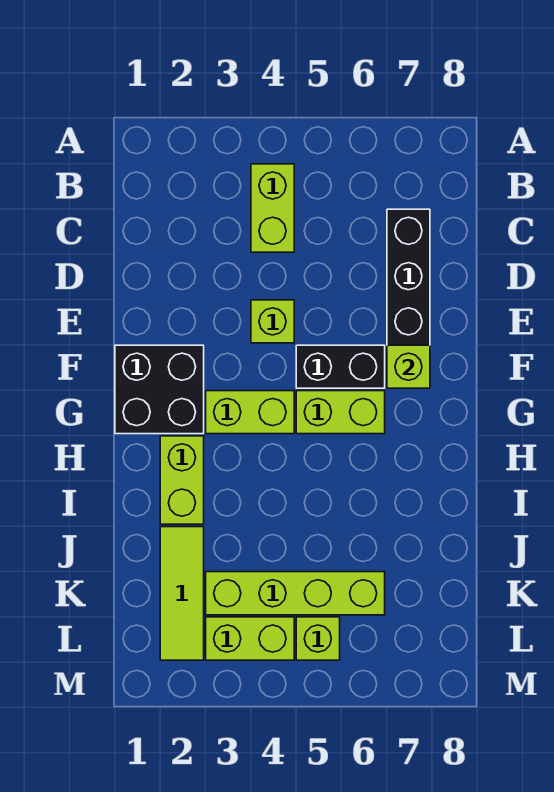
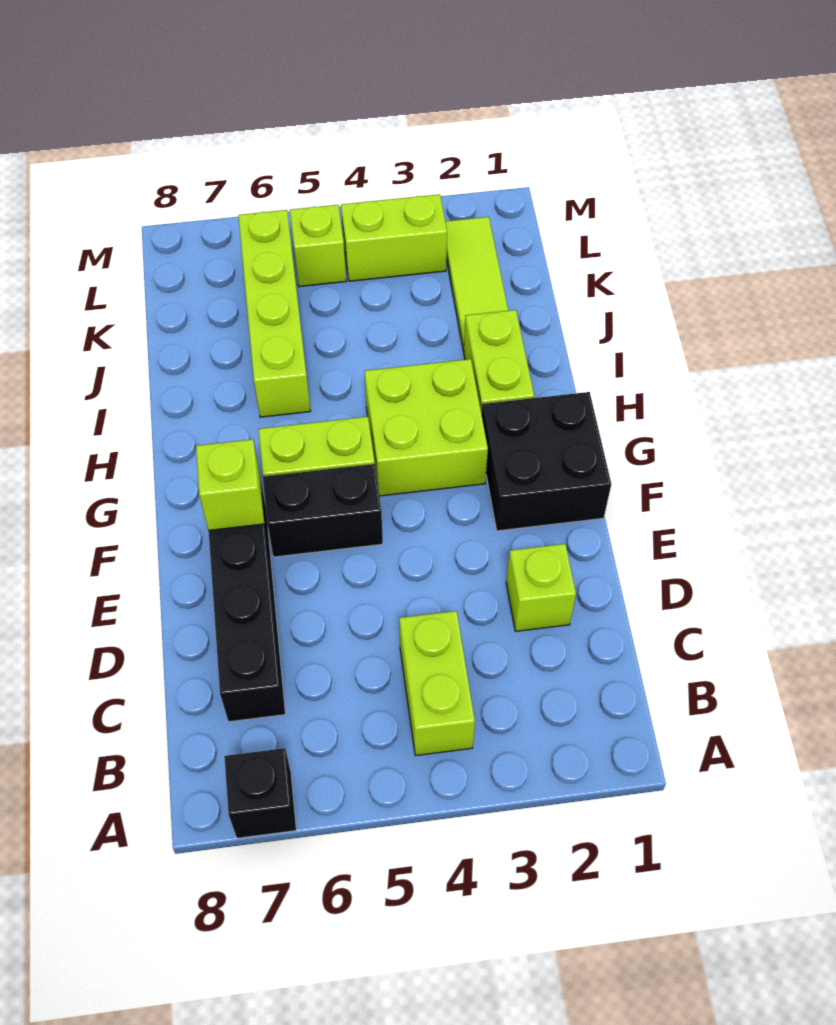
none -> black brick A7 level 1
lime brick E4 level 1 -> lime brick D2 level 1
lime brick G3:G4 level 1 -> lime brick G3:H4 level 1
lime brick K3:K6 level 1 -> lime brick I6:L6 level 1

